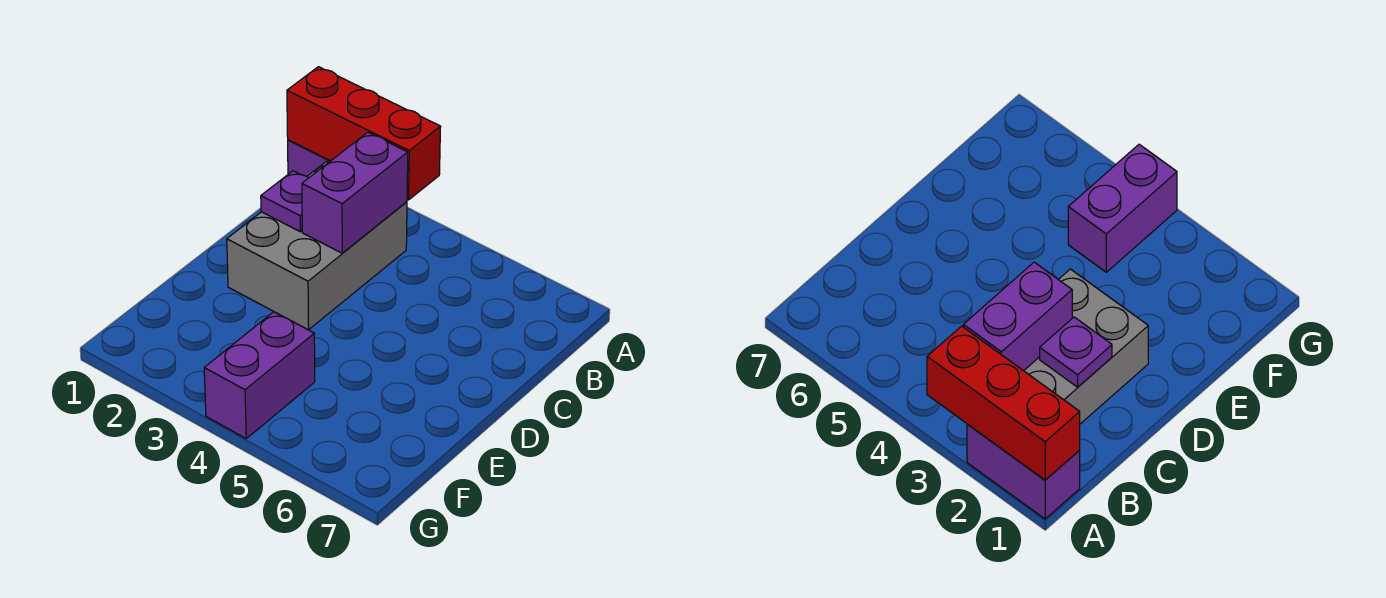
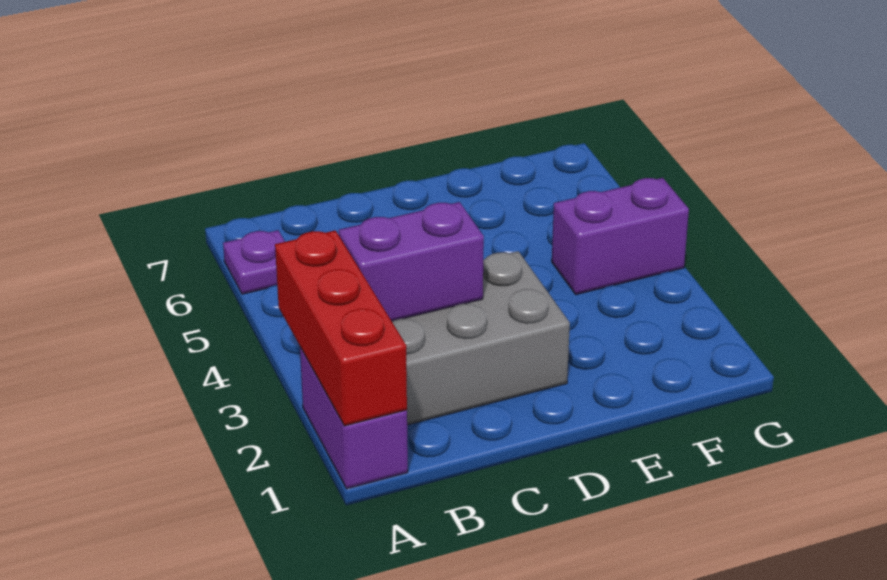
purple plate C2 level 2 -> purple plate A6 level 1

